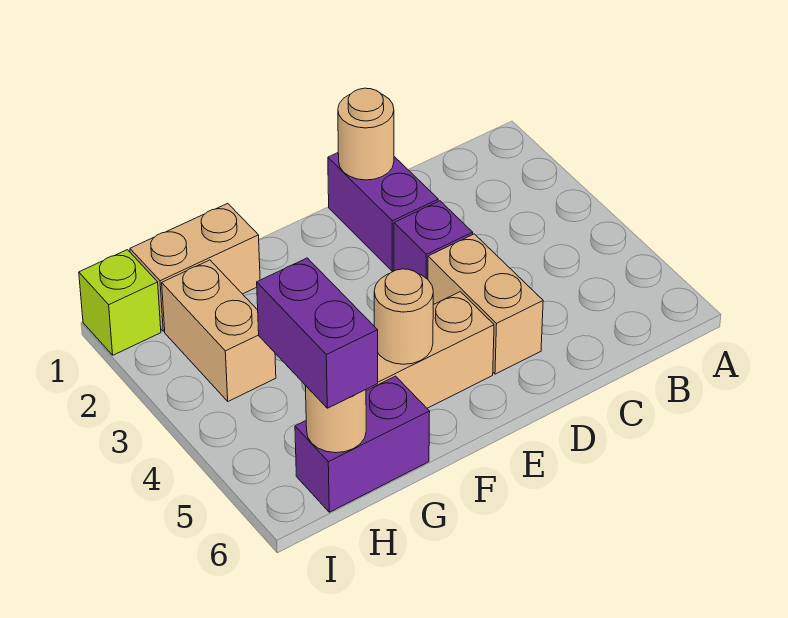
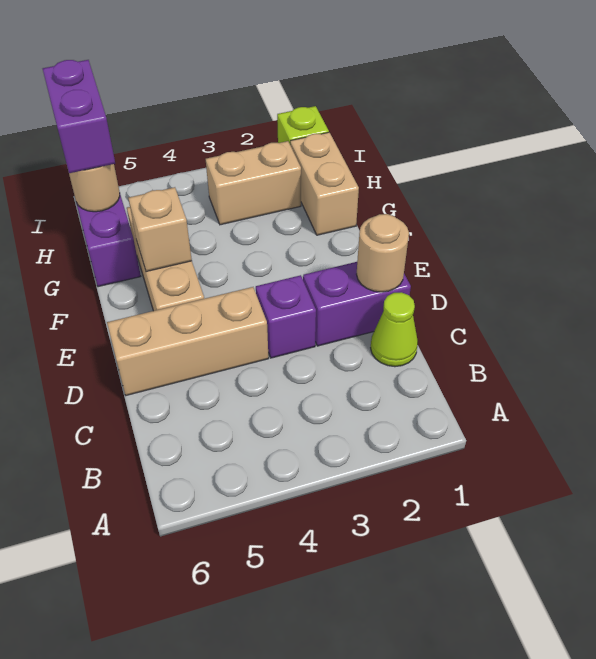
none -> lime cone C1 level 1
tan brick D4:D5 level 1 -> tan brick D4:D6 level 1
tan round brick F5 level 2 -> tan brick F5 level 2
purple brick H5:H6 level 3 -> purple brick H6:I6 level 3

